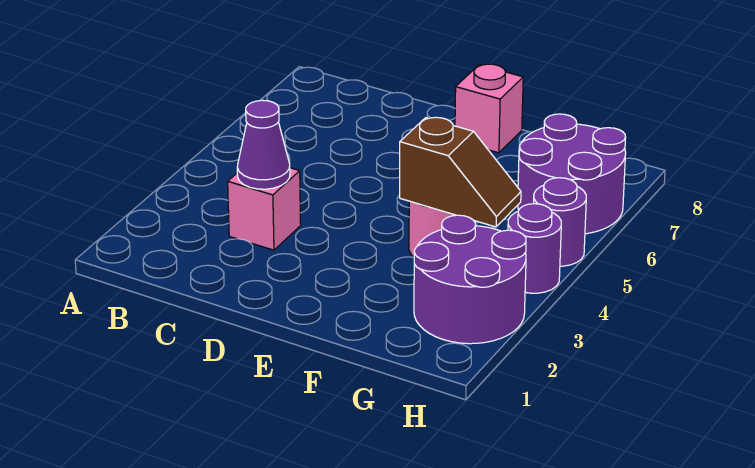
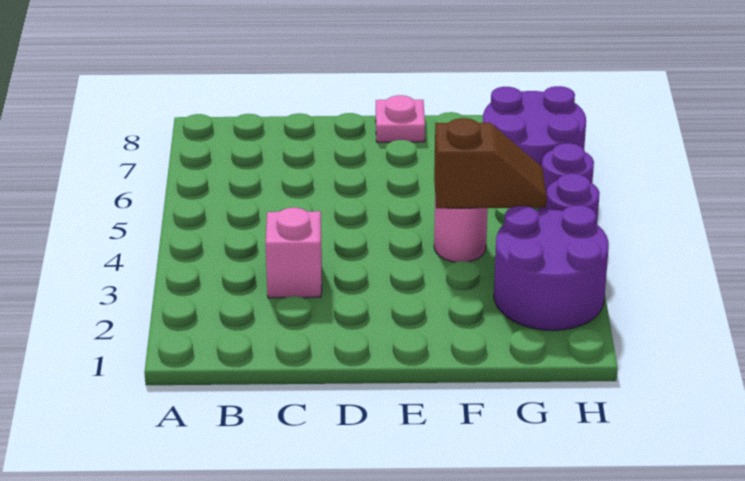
purple cone C3 level 2 -> none
pink brick E8 level 1 -> pink plate E8 level 1

